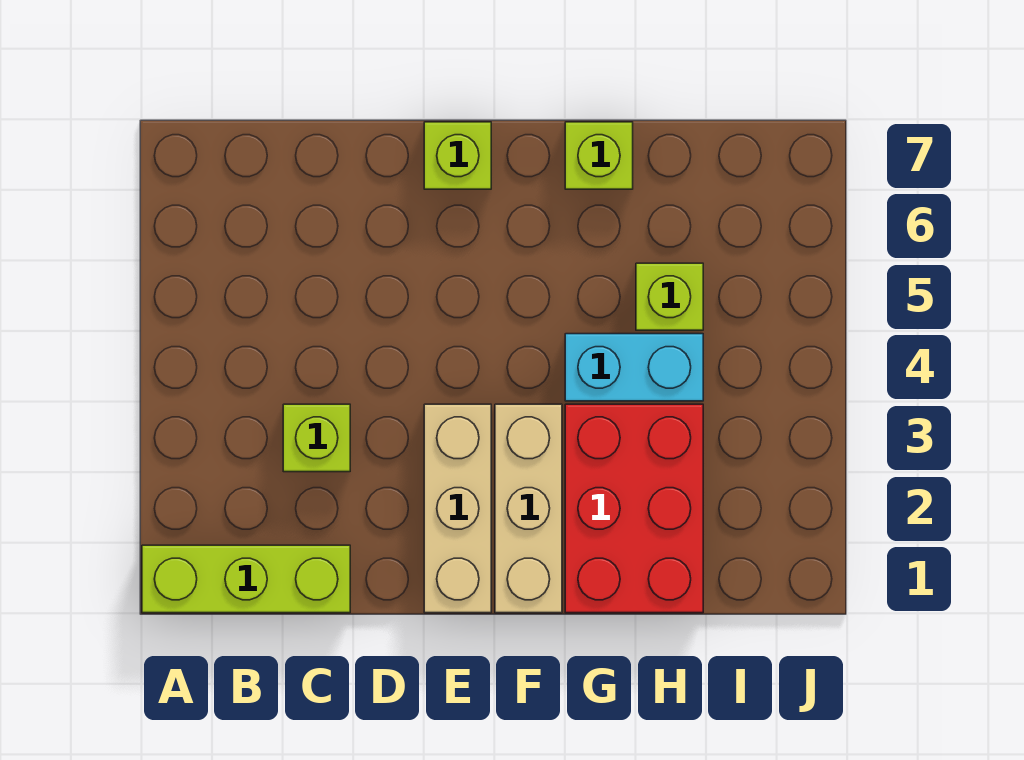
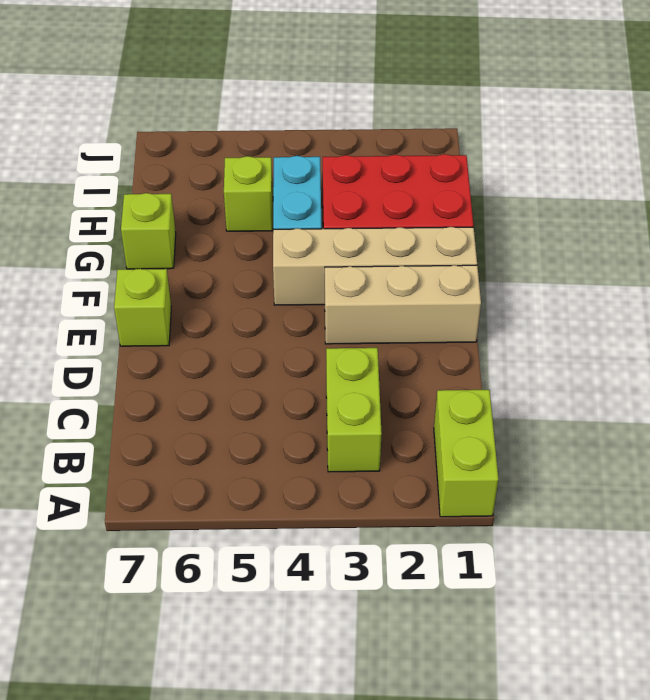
lime brick A1:C1 level 1 -> lime brick A1:B1 level 1
lime brick C3 level 1 -> lime brick B3:C3 level 1
tan brick F1:F3 level 1 -> tan brick F1:F4 level 1

